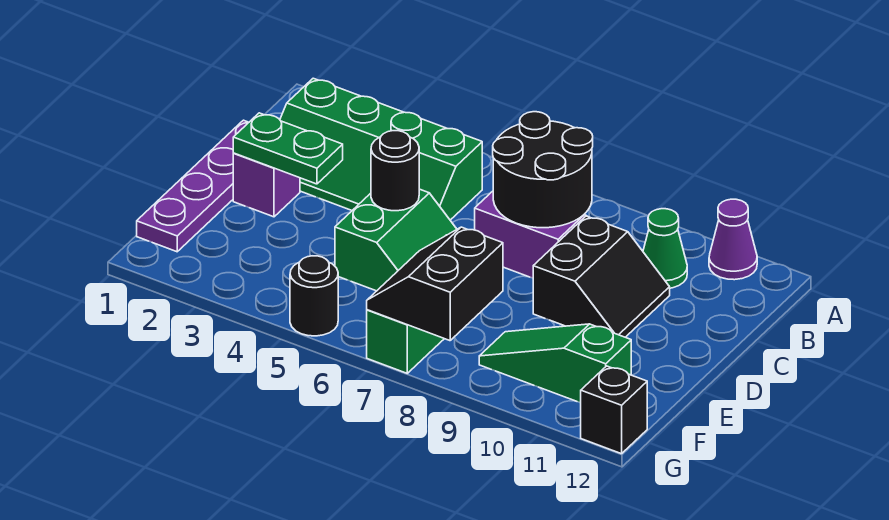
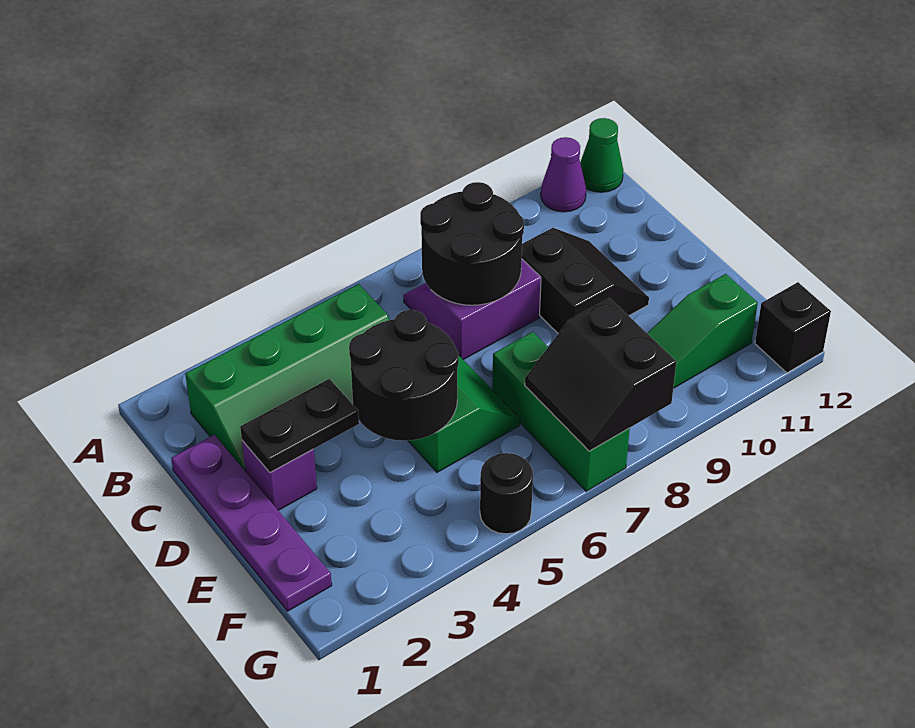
green cone B10 level 1 -> green cone A12 level 1
green plate D2:D3 level 2 -> black plate D2:D3 level 2
black round brick D5 level 2 -> black round brick D4:E5 level 2

